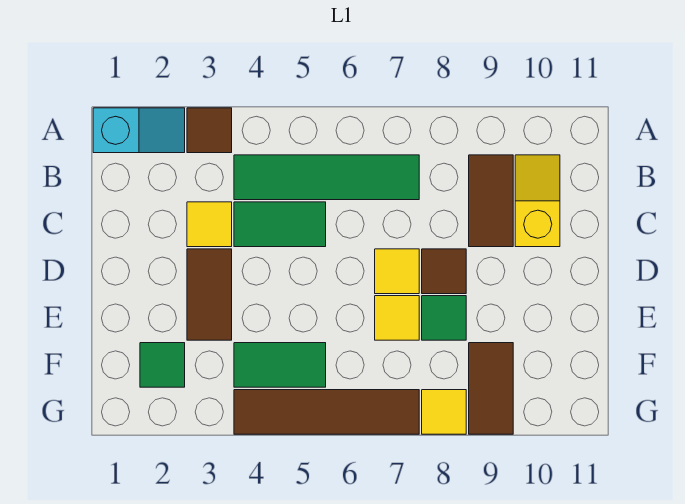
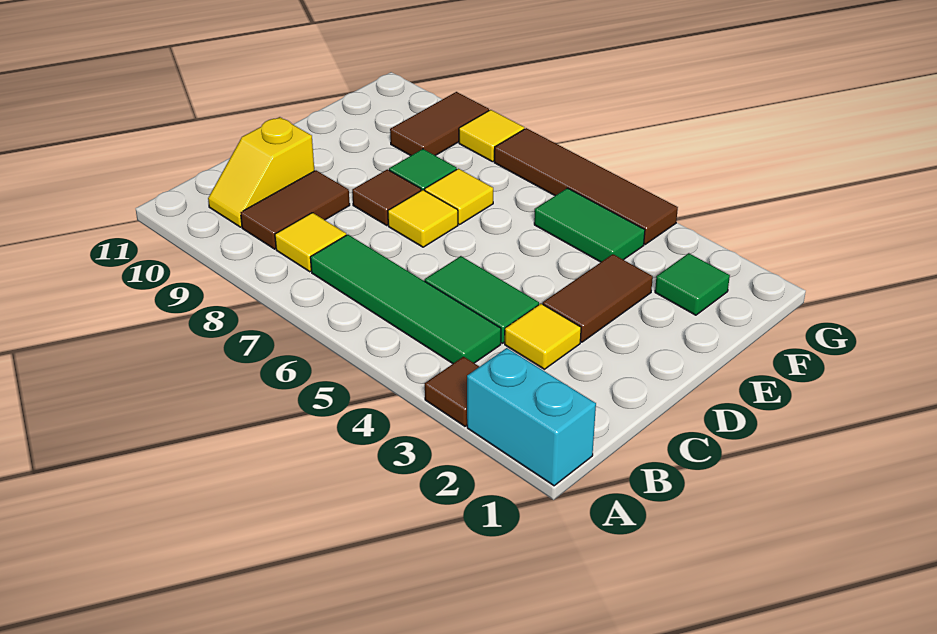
cyan slope A1:A2 level 1 top 1 -> cyan brick A1:A2 level 1
none -> yellow tile B8 level 1

